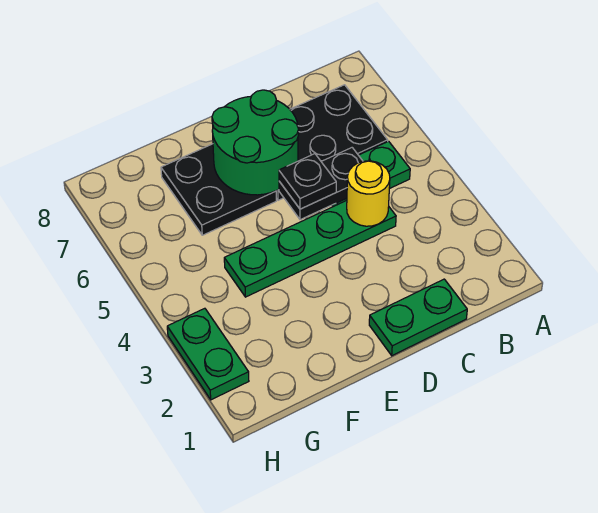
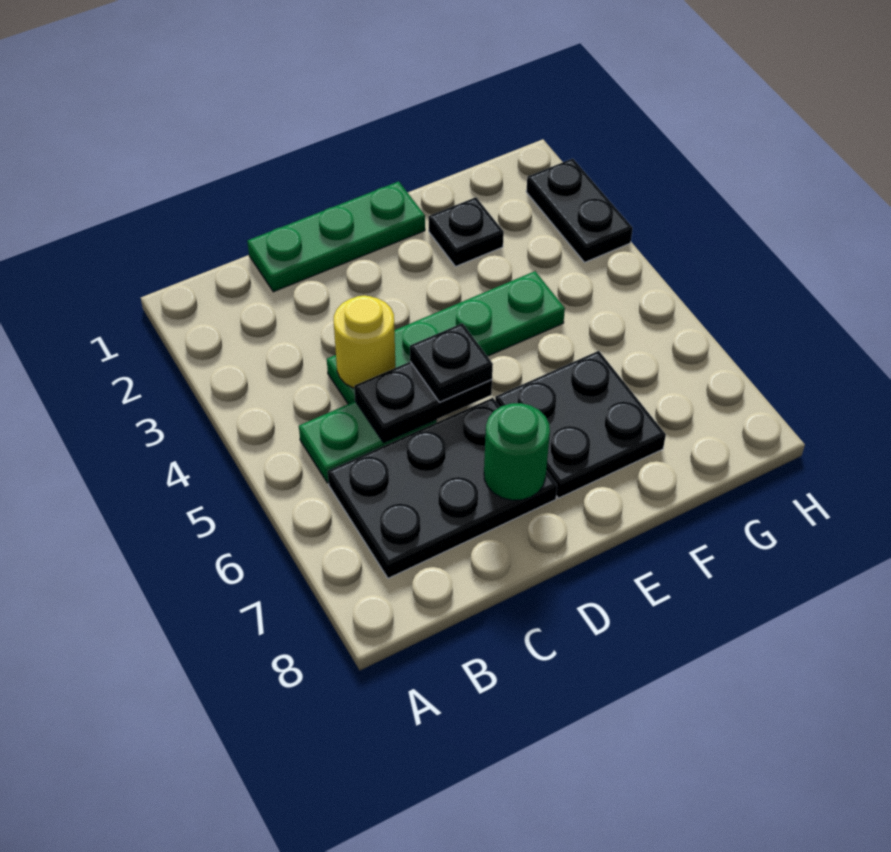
green plate C1:D1 level 1 -> green plate C1:E1 level 1
green round brick D6:E7 level 2 -> green round brick D7 level 2
none -> black plate F2 level 1
green plate H2:H3 level 1 -> black plate H2:H3 level 1

